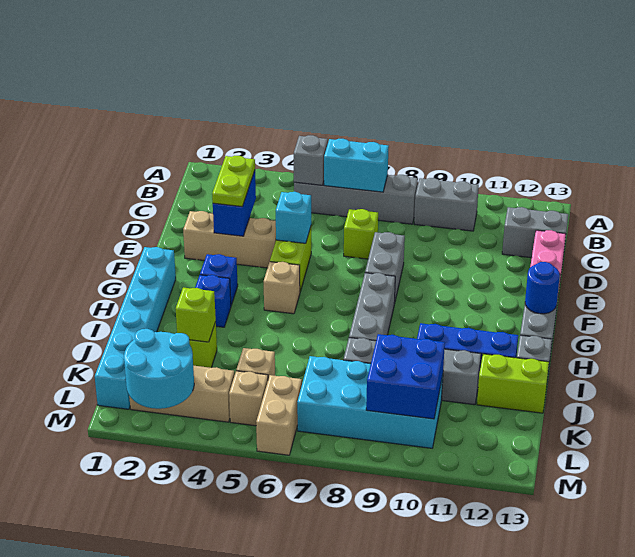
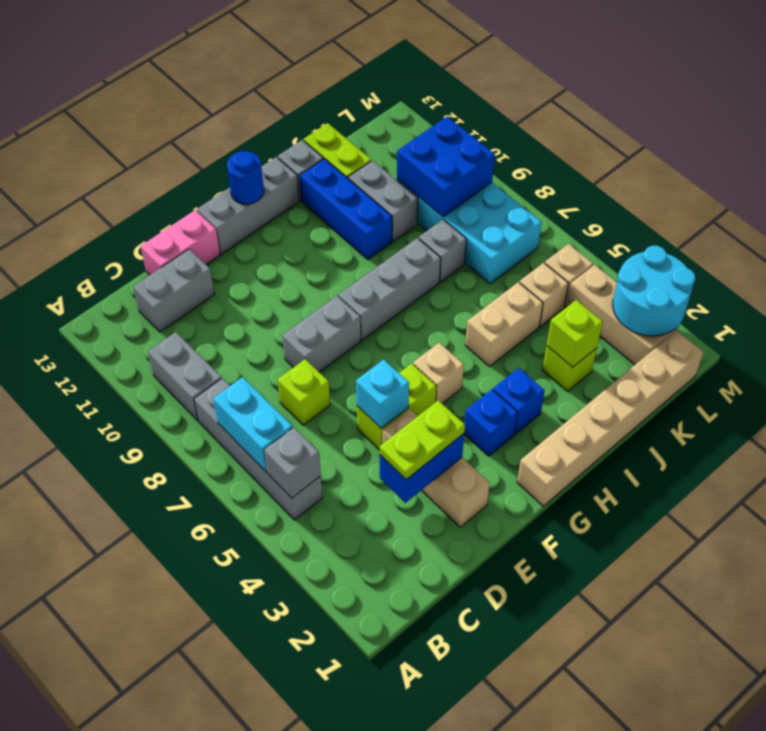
grey brick C12:C13 level 1 -> grey brick C12:D12 level 1
cyan brick G1:L1 level 1 -> tan brick G1:L1 level 1
tan brick L6:M6 level 1 -> tan brick I5:J5 level 1

